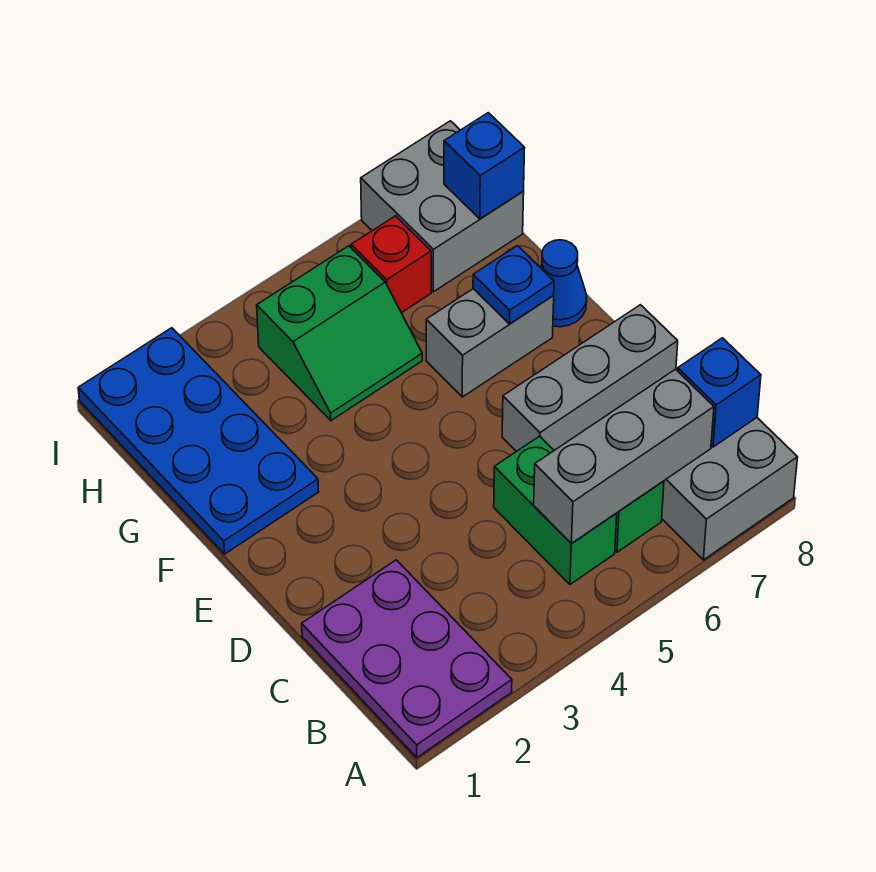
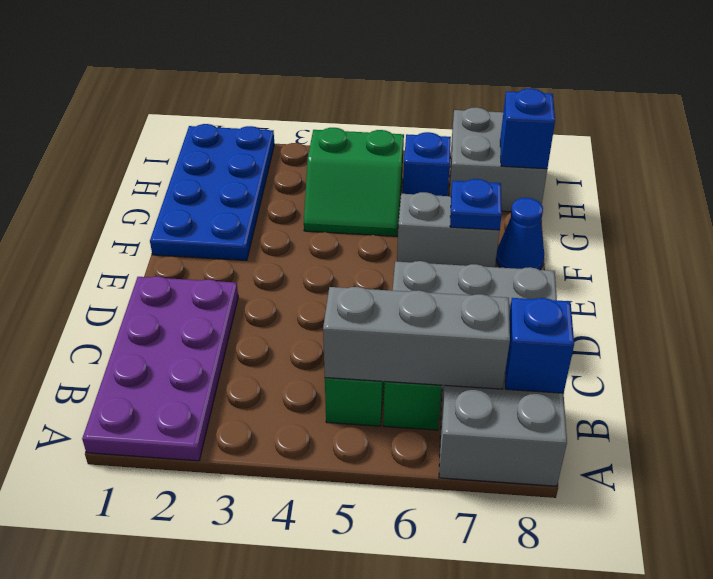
purple plate A1:C2 level 1 -> purple plate A1:D2 level 1
red brick H6 level 1 -> blue brick H6 level 1

